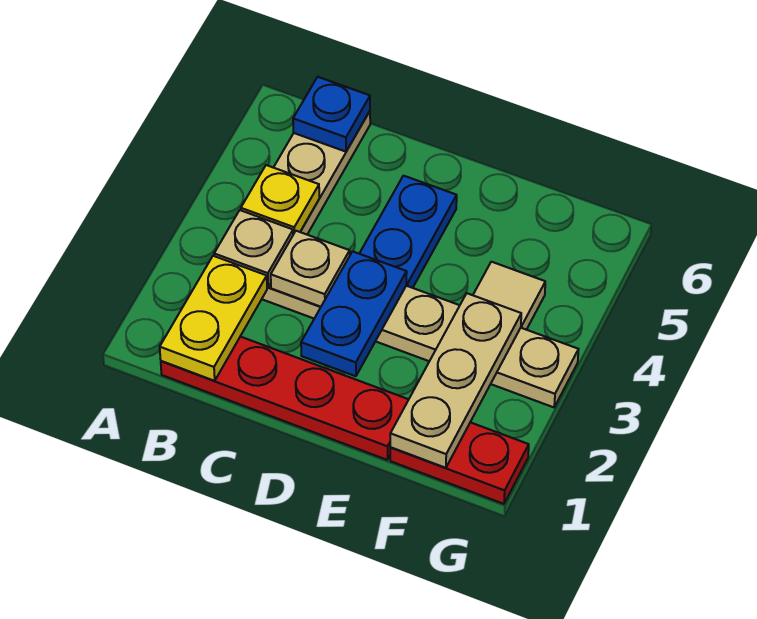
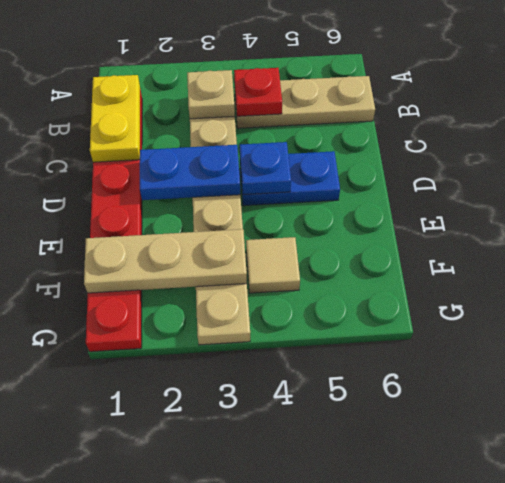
yellow plate B1:B2 level 2 -> yellow plate B1:C1 level 2
yellow plate B4 level 2 -> red plate B4 level 2
blue plate B6 level 2 -> blue plate D4 level 2
tan plate C3 level 2 -> none

